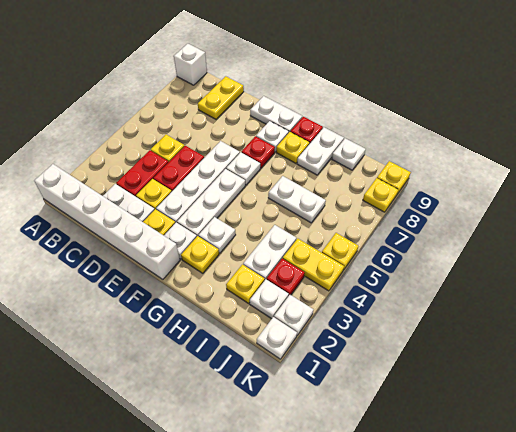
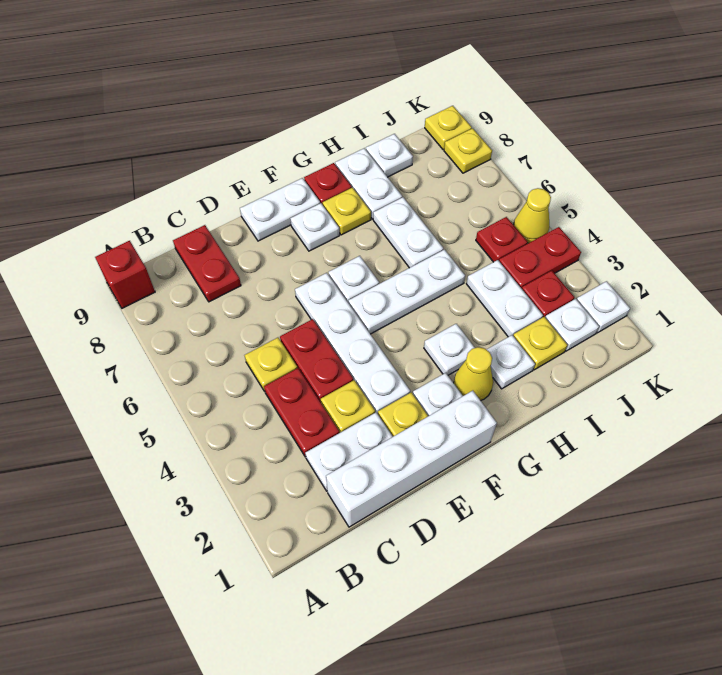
white brick A1:F1 level 1 -> white brick C1:F1 level 1
white brick A9 level 1 -> red brick A9 level 1
yellow plate C8:C9 level 1 -> red plate C8:C9 level 1
white plate F3:F5 level 1 -> white plate F5:H5 level 1
red plate F7 level 1 -> red plate J5 level 1
yellow plate G2 level 1 -> yellow cone G2 level 1
white plate H6:I6 level 1 -> white plate H6:H7 level 1
yellow plate J4:K4 level 1 -> red plate J4:K4 level 1
white plate K1 level 1 -> white plate H2 level 1
yellow plate K5 level 1 -> yellow cone K5 level 1

